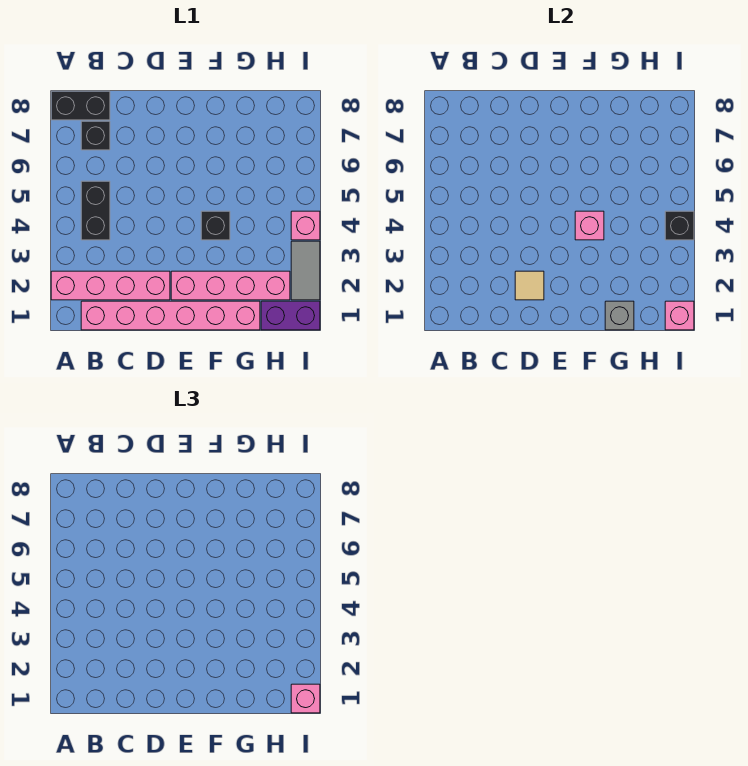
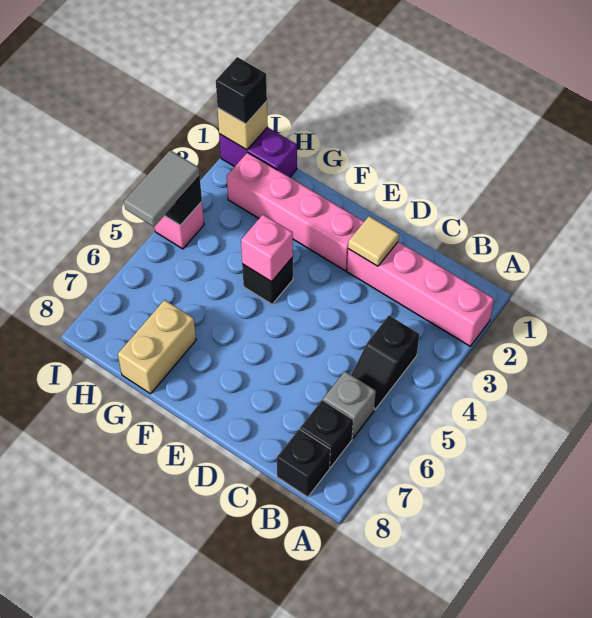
black brick A8:B8 level 1 -> black brick B8 level 1
pink brick B1:G1 level 1 -> none
black brick B4:B5 level 1 -> black slope B4:B5 level 1 top 4
grey brick G1 level 2 -> grey brick B6 level 1
none -> tan brick G7:G8 level 1
pink brick I1 level 2 -> tan brick I1 level 2
pink brick I1 level 3 -> black brick I1 level 3
grey tile I2:I3 level 1 -> grey tile I4:I5 level 3

